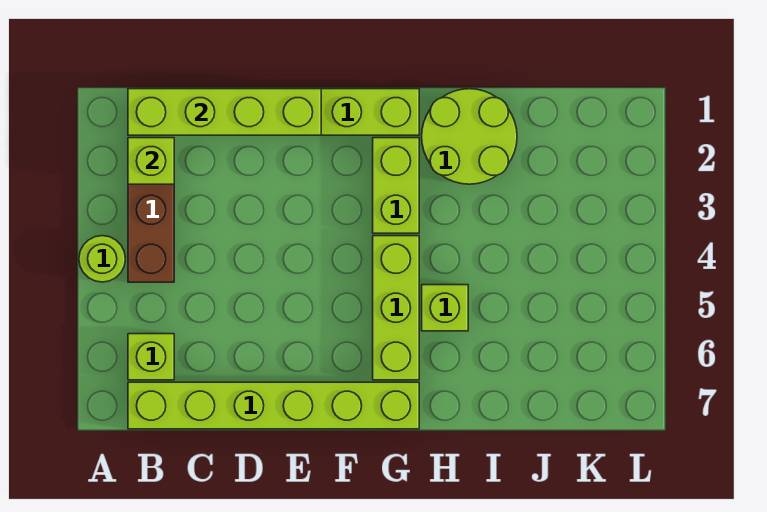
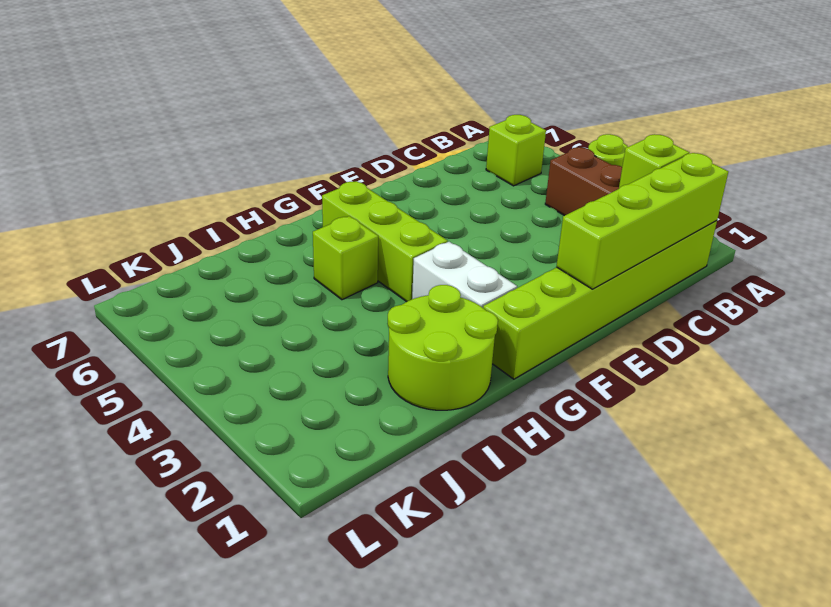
lime brick B7:G7 level 1 -> none
lime brick G2:G3 level 1 -> white brick G2:G3 level 1

